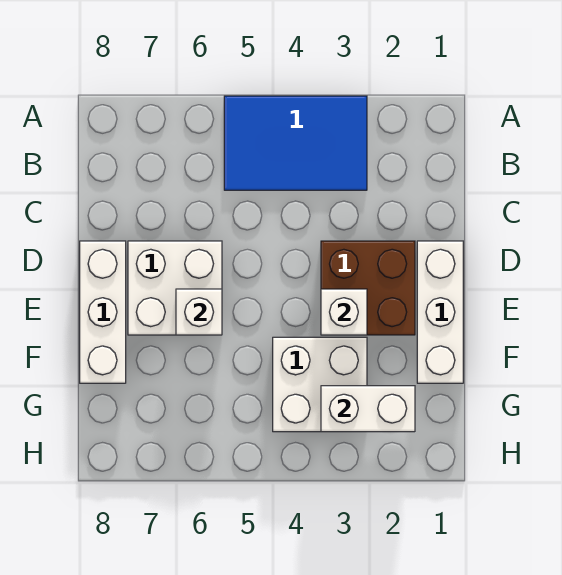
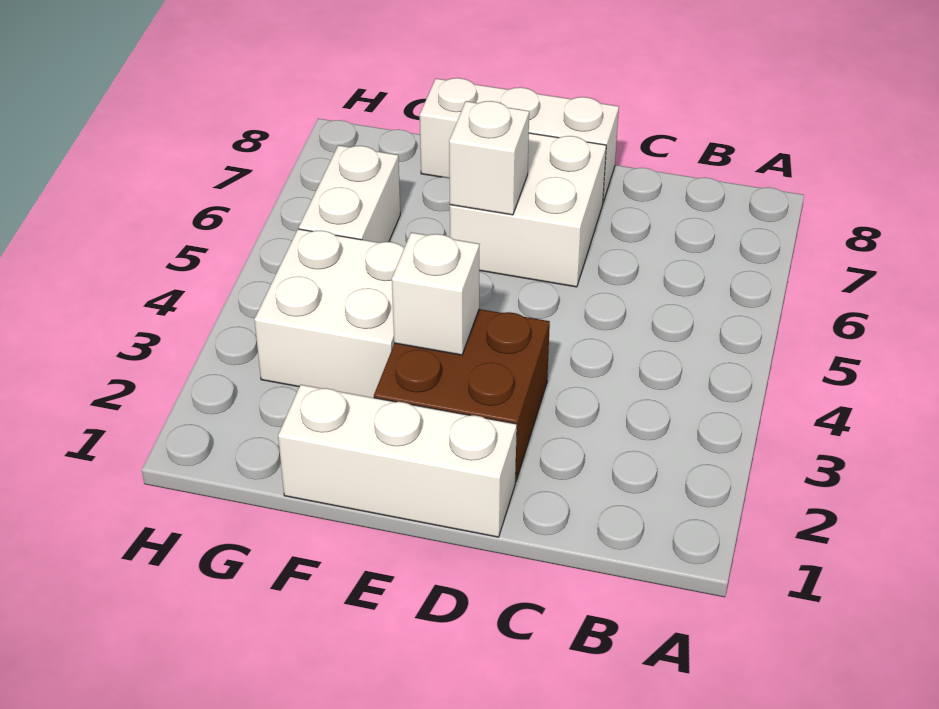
blue tile A3:B5 level 1 -> none
white brick G2:G3 level 2 -> white brick G5:G6 level 1

